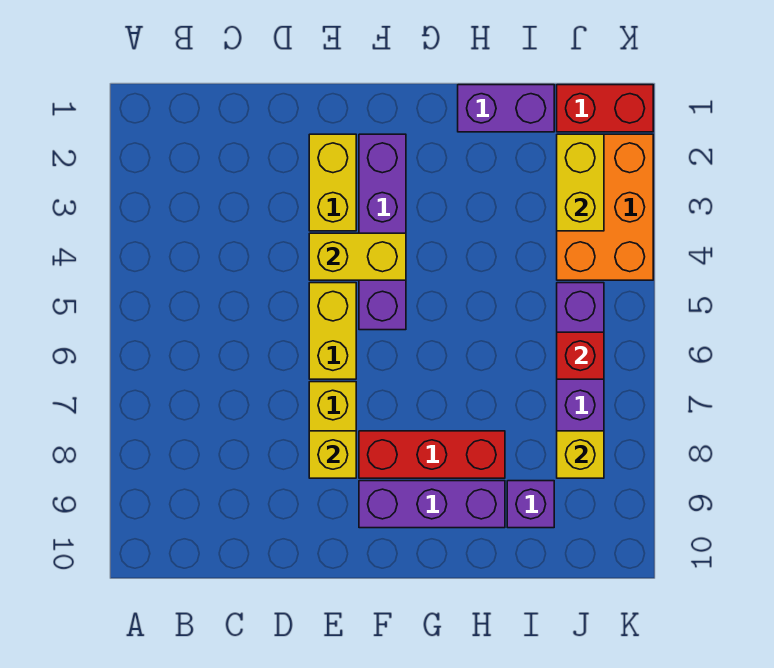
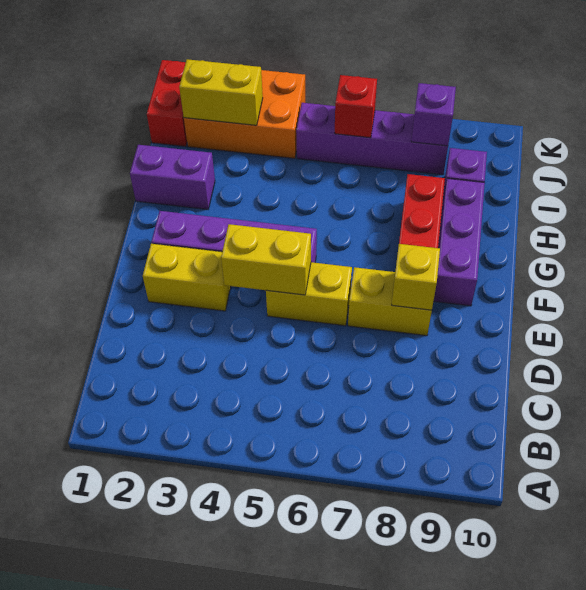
yellow brick E4:F4 level 2 -> yellow brick E4:E5 level 2
purple brick H1:I1 level 1 -> purple brick H1:H2 level 1
yellow brick J8 level 2 -> purple brick J8 level 2

